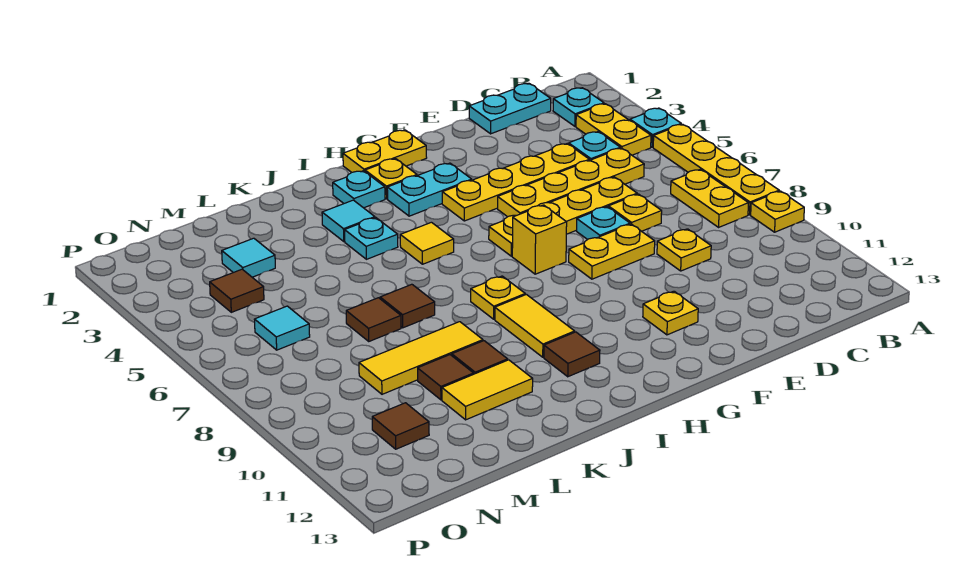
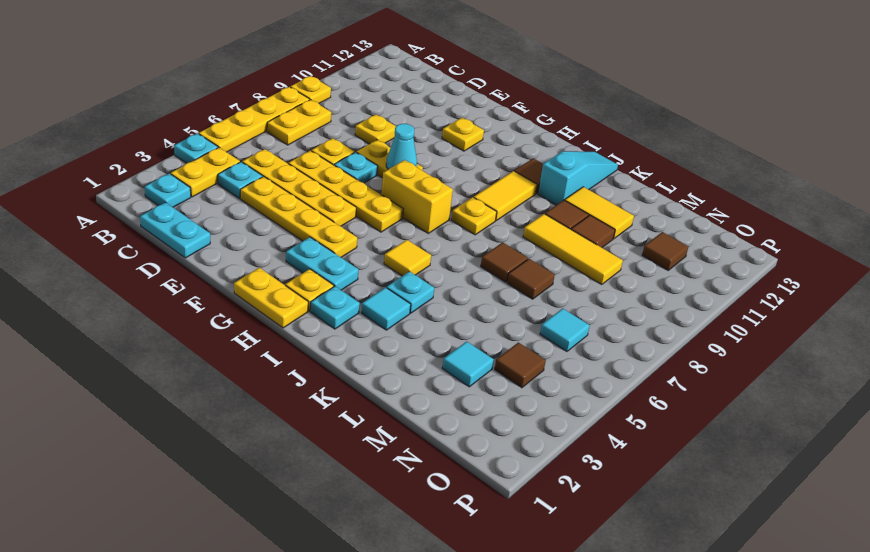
none -> cyan cone F8 level 2
yellow brick G7 level 1 -> yellow brick G7:H7 level 1
none -> cyan slope J11:J13 level 1 top 11

